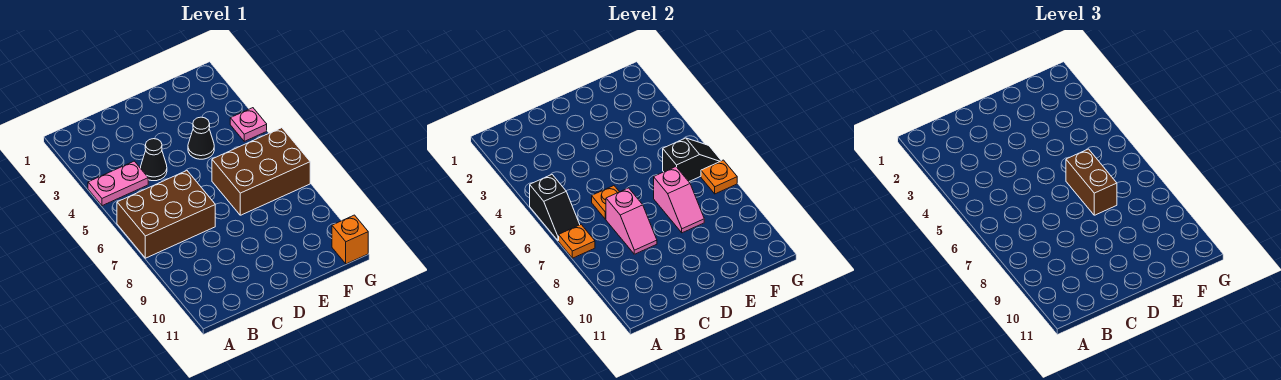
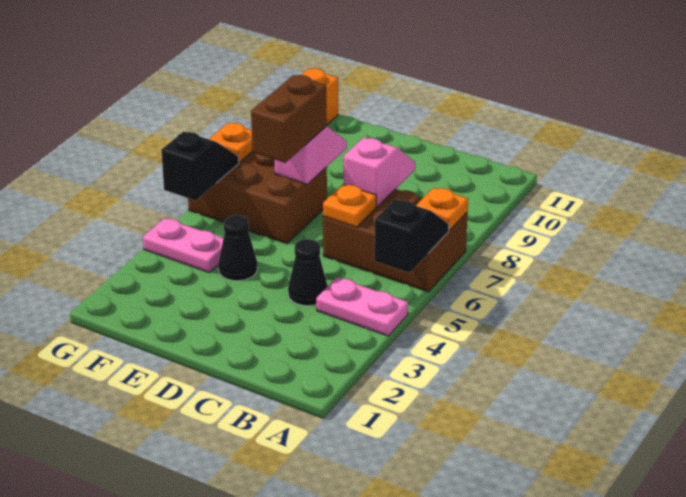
black slope F6:G6 level 2 top F -> black slope G5:G6 level 2 top 5
pink plate G4 level 1 -> pink plate F4:G4 level 1

